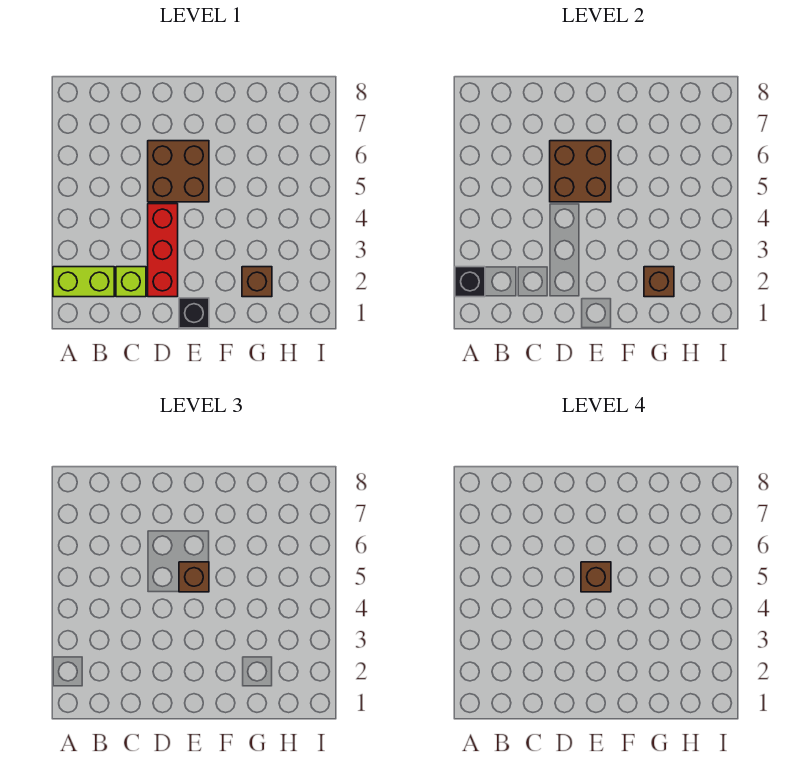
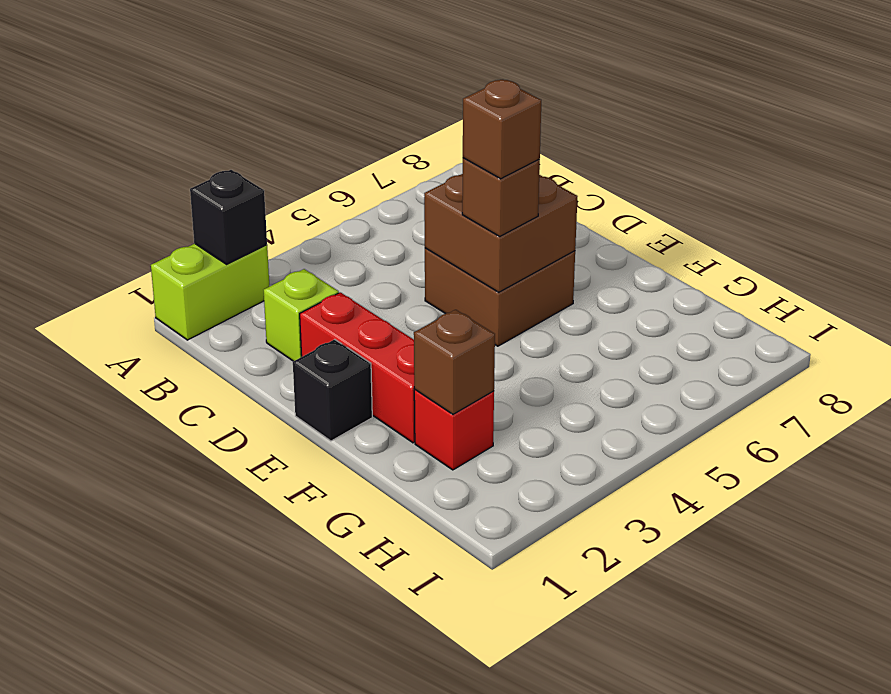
lime brick A2:B2 level 1 -> lime brick A1:A2 level 1
red brick D2:D4 level 1 -> red brick D2:F2 level 1
brown brick G2 level 1 -> red brick G2 level 1

